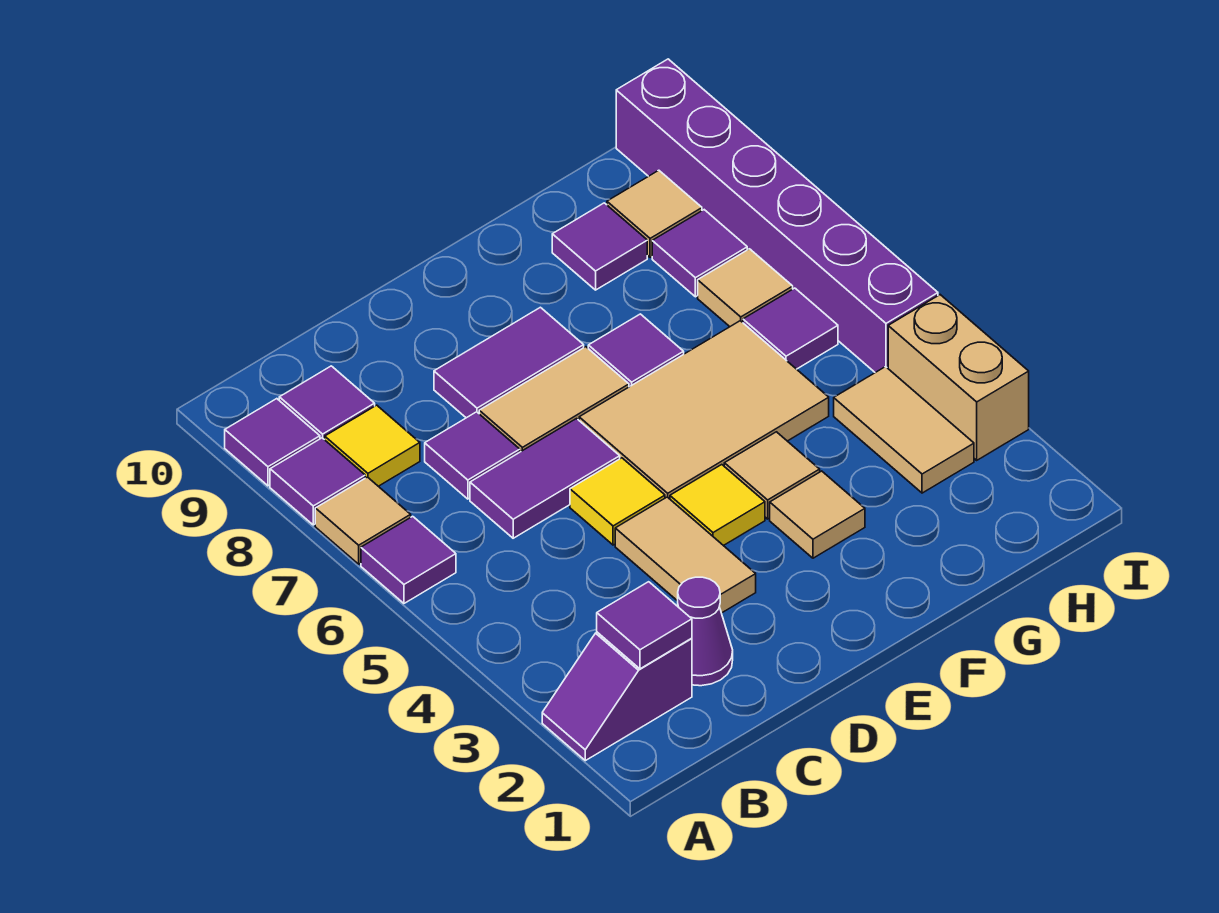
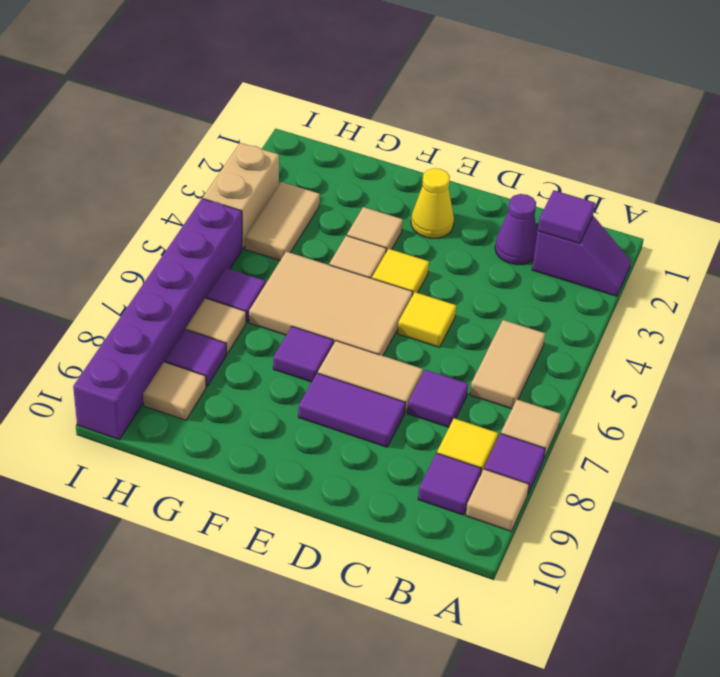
purple tile A6 level 1 -> none
purple tile A9 level 1 -> tan tile A9 level 1
purple tile C6:D6 level 1 -> none
tan tile D3:D4 level 1 -> tan tile B5:B6 level 1
none -> yellow cone E2 level 1
purple tile G9 level 1 -> none

